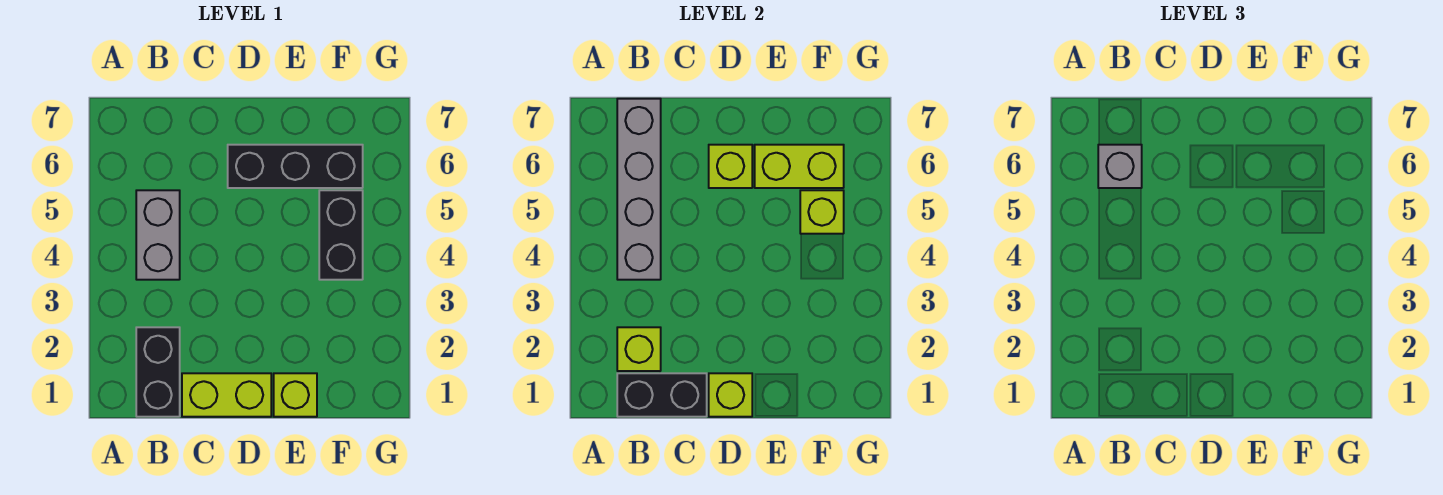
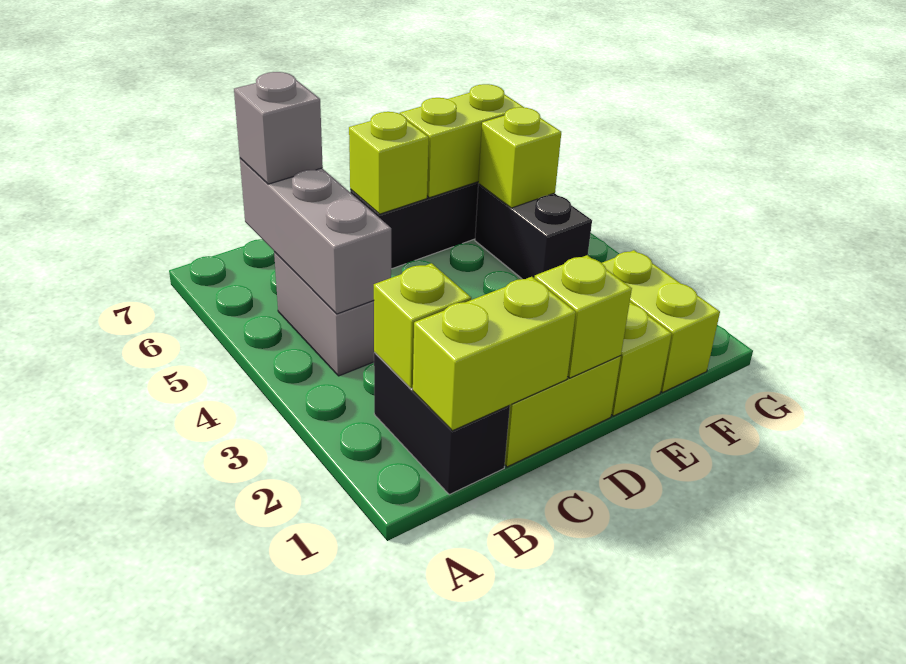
black brick B1:C1 level 2 -> lime brick B1:C1 level 2
grey brick B4:B7 level 2 -> grey brick B4:B6 level 2
none -> lime brick F1:F2 level 1

